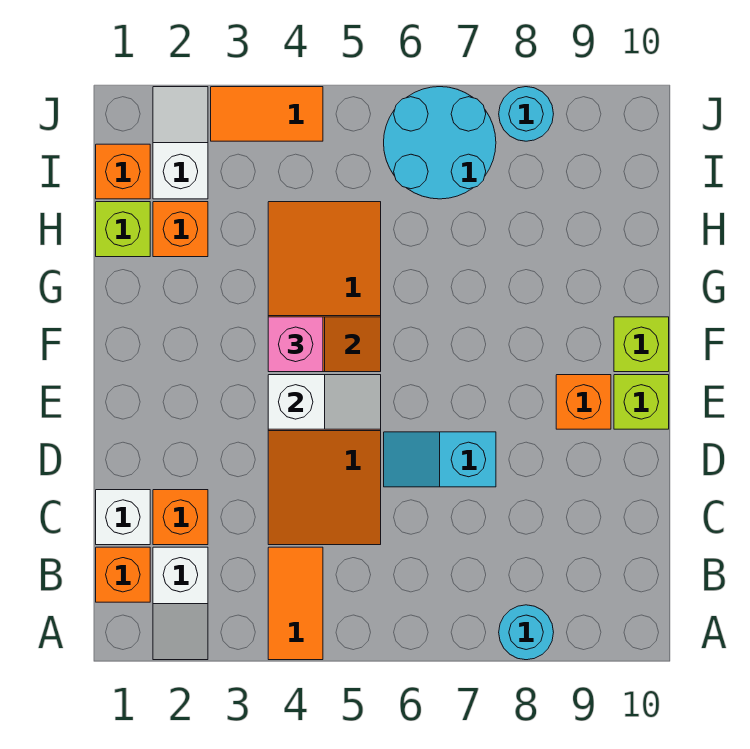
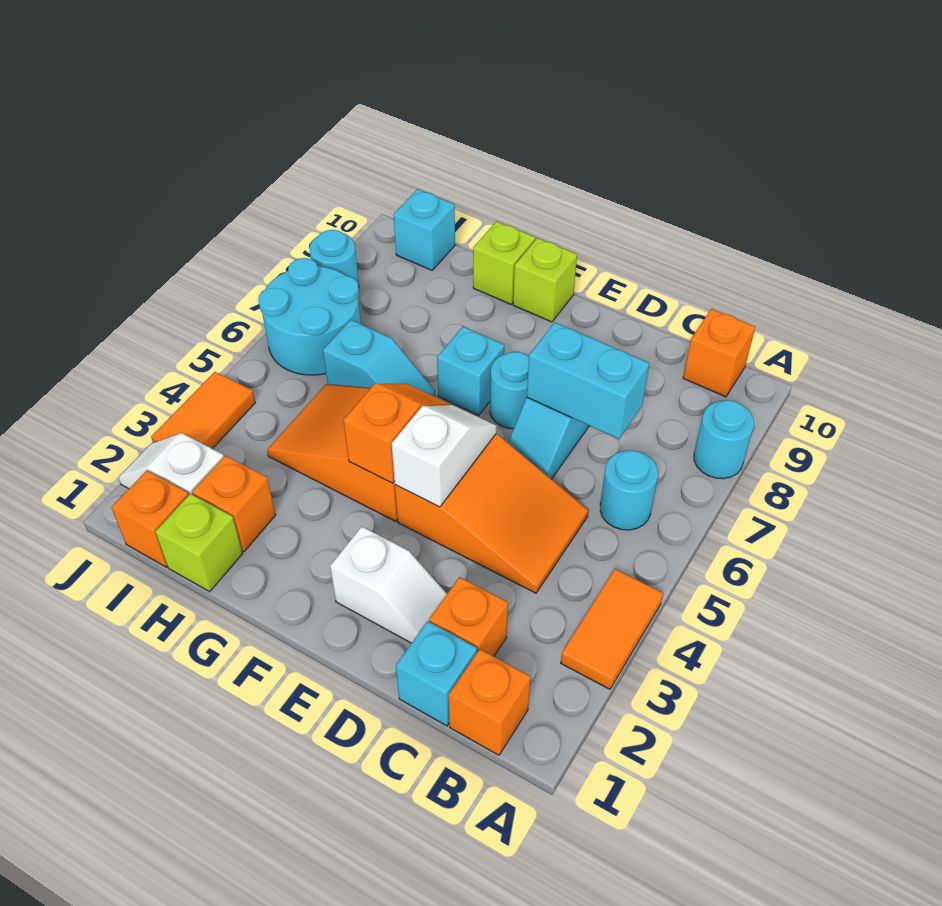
white slope A2:B2 level 1 top B -> white slope D2:E2 level 1 top E
orange tile A4:B4 level 1 -> orange tile A3:A4 level 1
none -> cyan round brick B6 level 1
white brick C1 level 1 -> cyan brick C1 level 1
none -> cyan brick C7:D7 level 2
none -> cyan round brick E7 level 1
orange brick E9 level 1 -> orange brick B10 level 1
lime brick E10 level 1 -> lime brick G10 level 1
pink brick F4 level 3 -> none
none -> cyan brick F7 level 1
none -> cyan slope G6:H6 level 1 top H
none -> cyan brick I10 level 1

